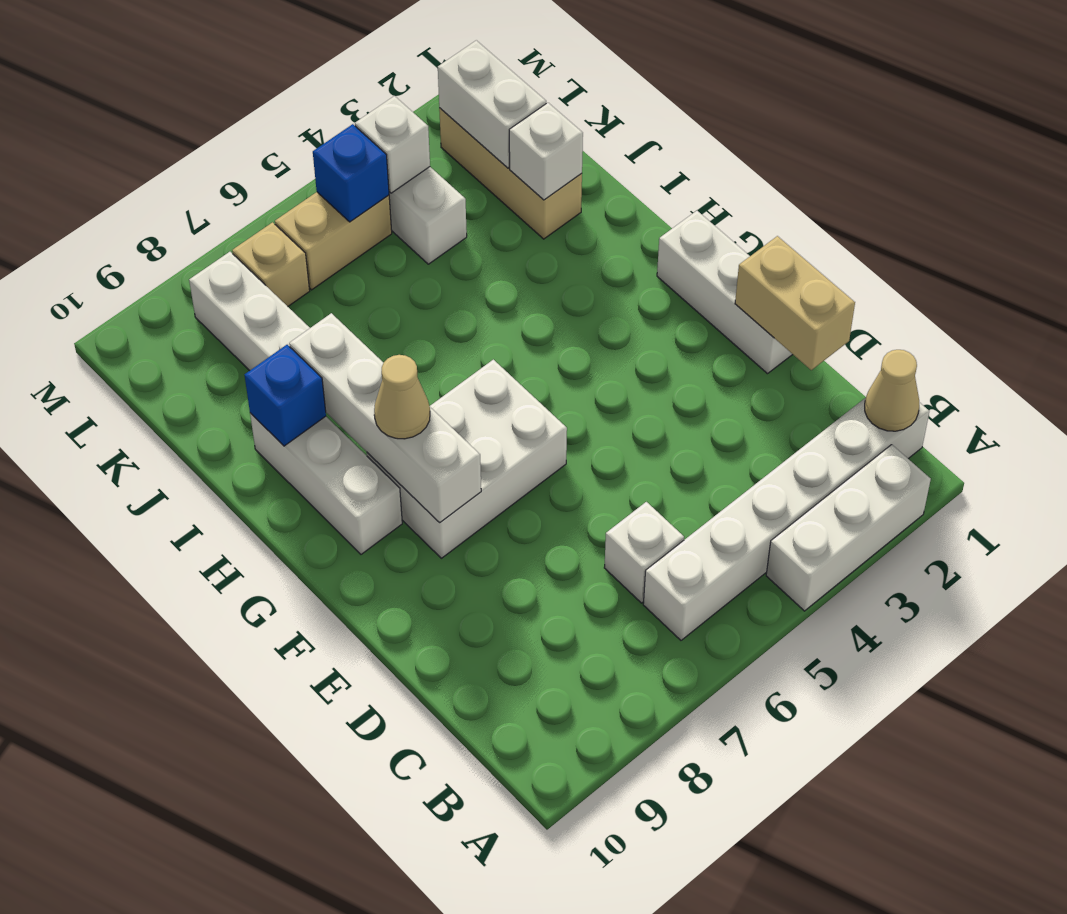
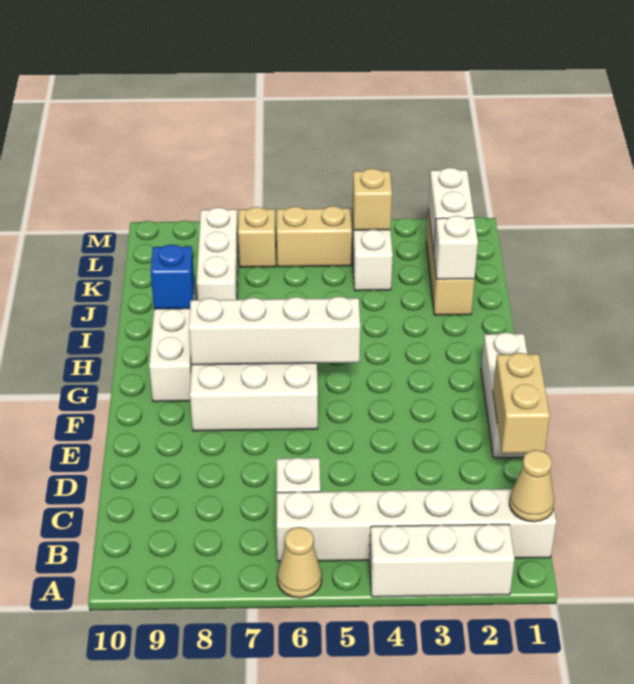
white brick F8:I8 level 2 -> white brick G5:G8 level 2
tan cone G8 level 3 -> tan cone A6 level 1
white brick L4 level 2 -> tan brick L4 level 2
blue brick L5 level 2 -> none

